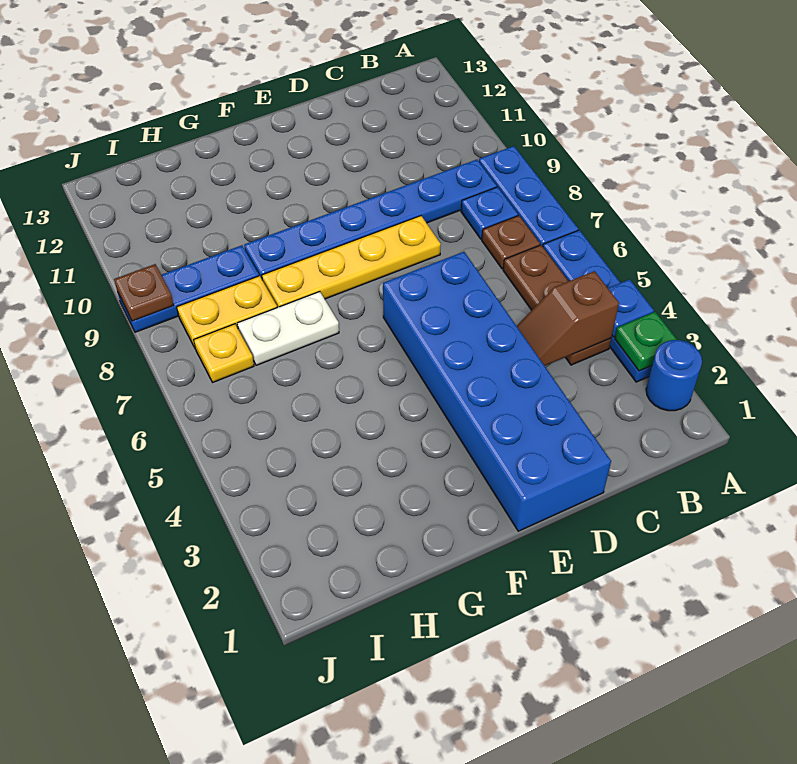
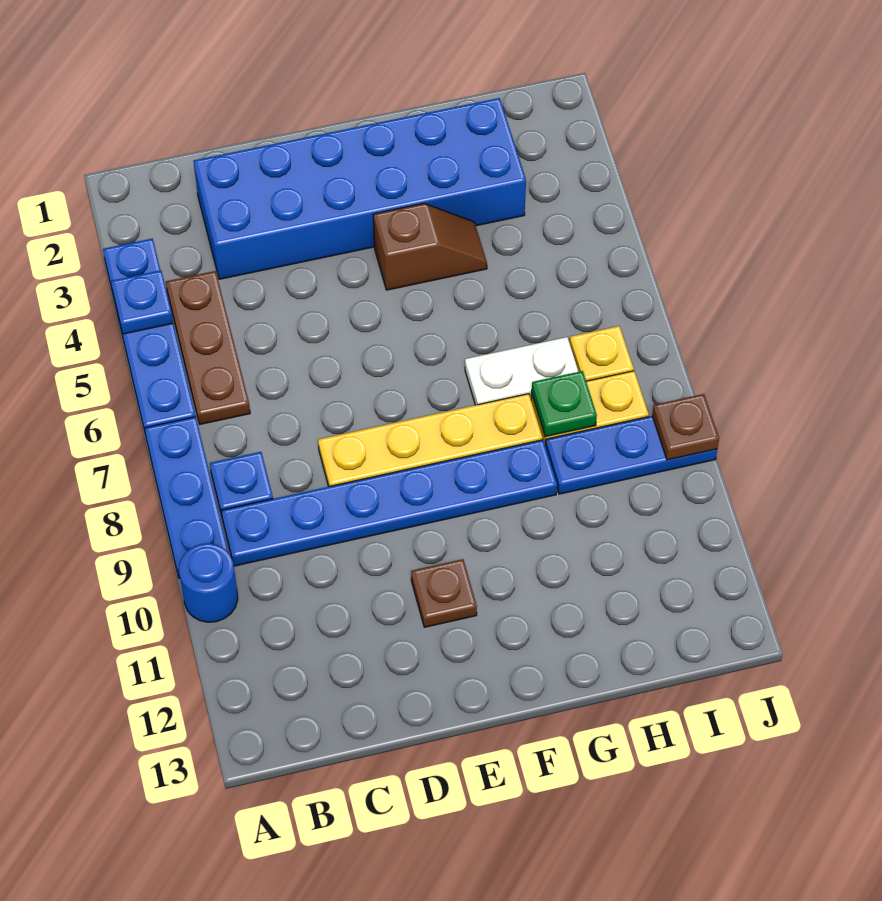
blue round brick A2 level 1 -> blue round brick A10 level 1
green plate A3 level 2 -> green plate H8 level 2
brown slope B4:C4 level 2 top B -> brown slope F4:G4 level 1 top F
brown plate B7 level 1 -> brown plate E11 level 1
blue brick D1:E6 level 1 -> blue brick C2:H3 level 1

